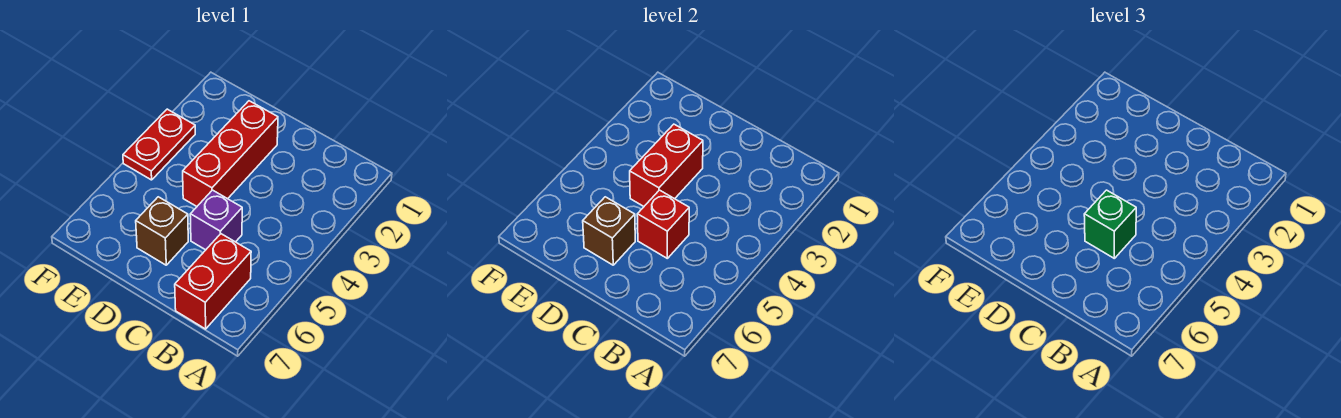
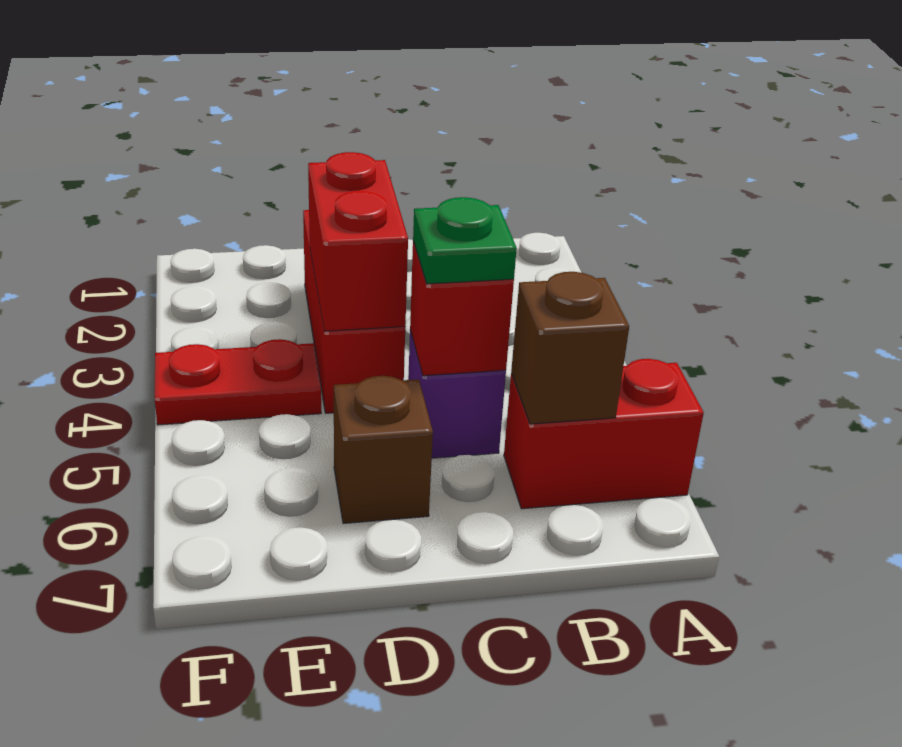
red brick B6:B7 level 1 -> red brick A6:B6 level 1
green brick C5 level 3 -> green plate C5 level 3
brown brick D6 level 2 -> brown brick B6 level 2
red plate F3:F4 level 1 -> red plate E4:F4 level 1

